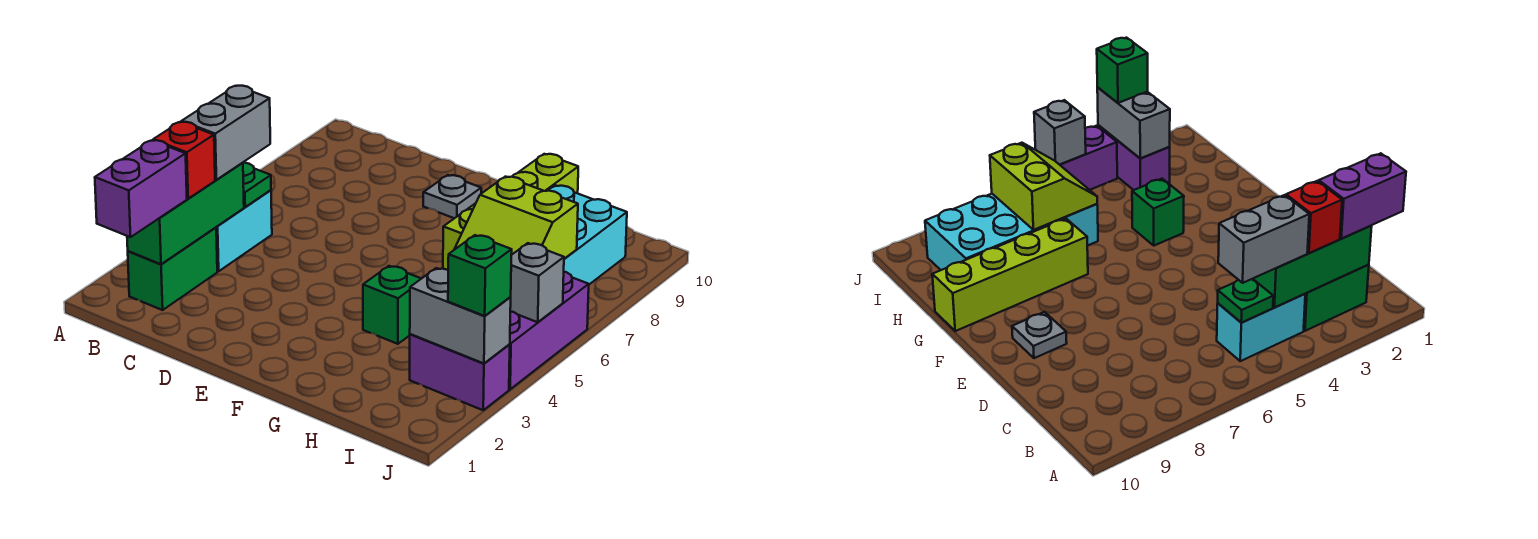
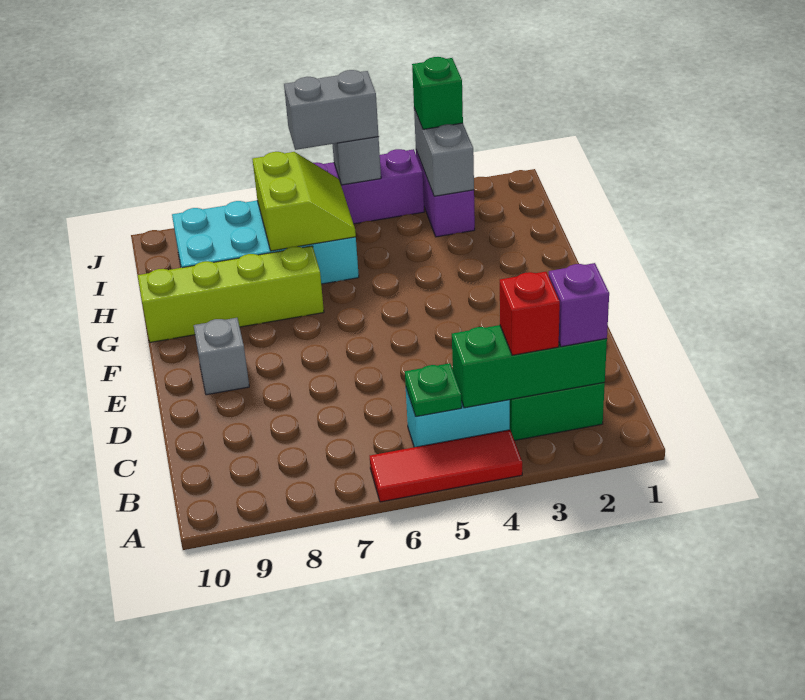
none -> red tile A4:A6 level 1
purple brick B1:B2 level 3 -> purple brick B2 level 3
grey brick B4:B5 level 3 -> grey brick J5:J6 level 3
grey plate E9 level 1 -> grey brick E9 level 1
green brick G4 level 1 -> none

